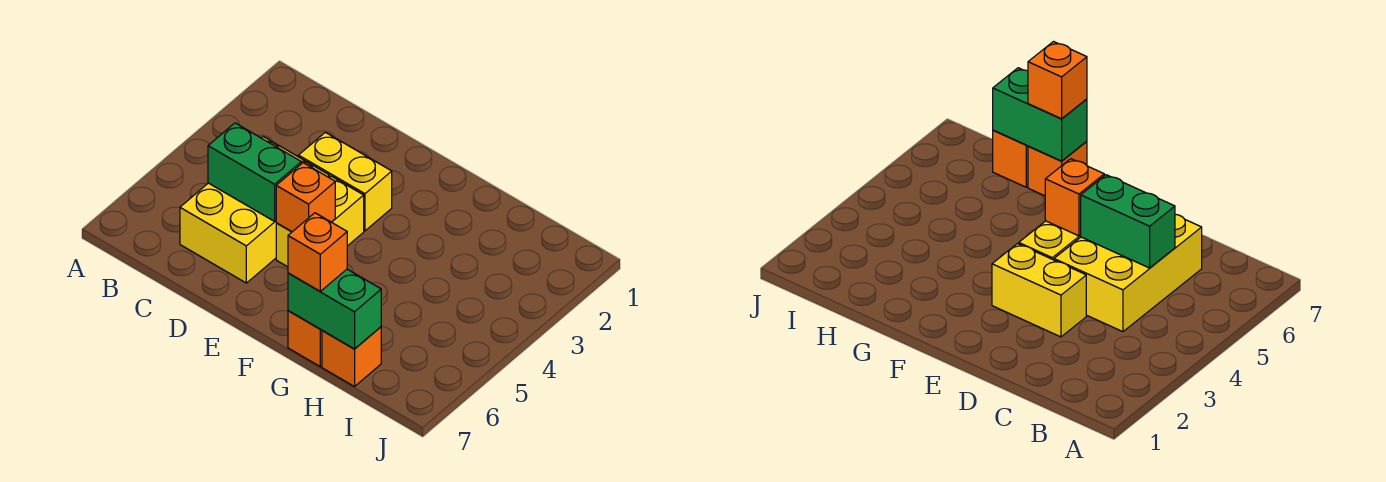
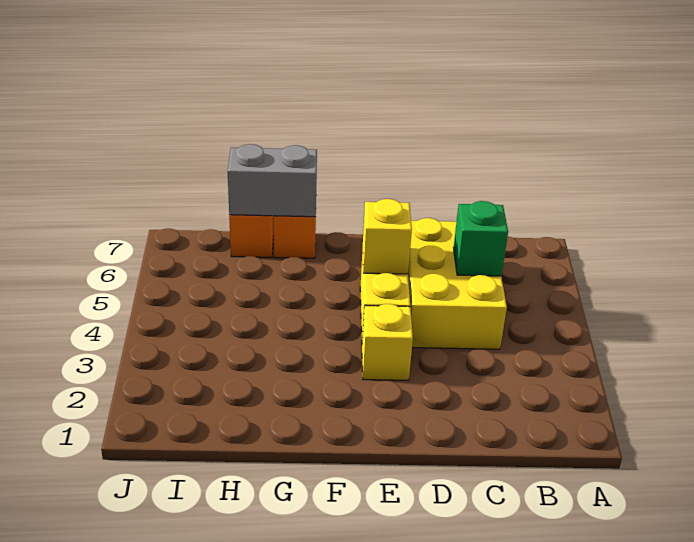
green brick C5:D5 level 2 -> green brick C5 level 2
yellow brick D3:E3 level 1 -> yellow brick E3 level 1
orange brick E5 level 2 -> yellow brick E5 level 2
green brick G7:H7 level 2 -> grey brick G7:H7 level 2
orange brick G7 level 3 -> none

